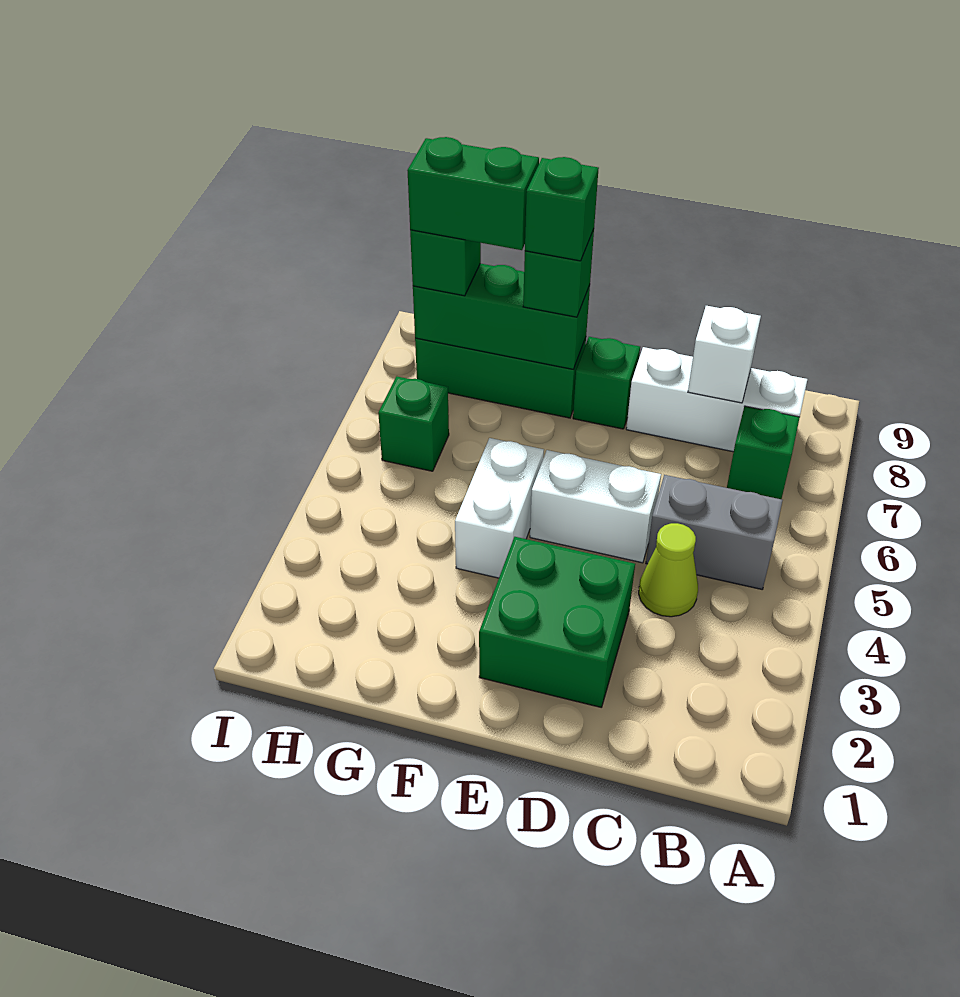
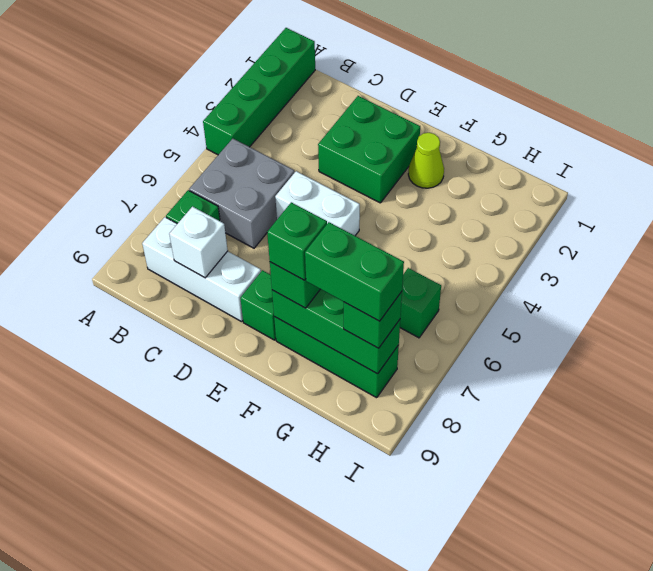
none -> green brick A1:A4 level 1
grey brick B5:C5 level 1 -> grey brick B5:C6 level 1
lime cone C4 level 1 -> lime cone F2 level 1
white brick F4:F5 level 1 -> none

